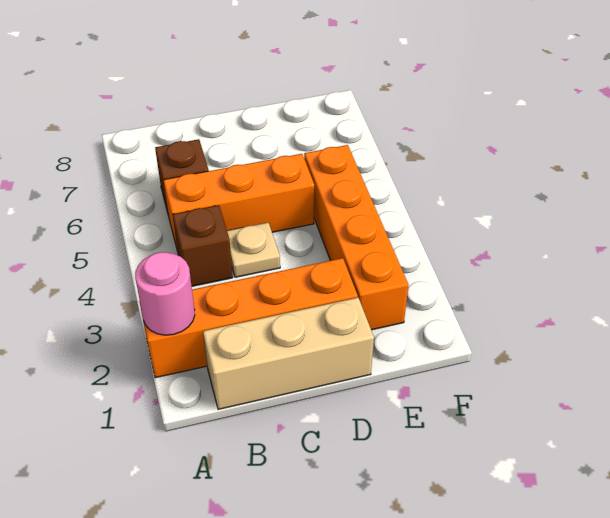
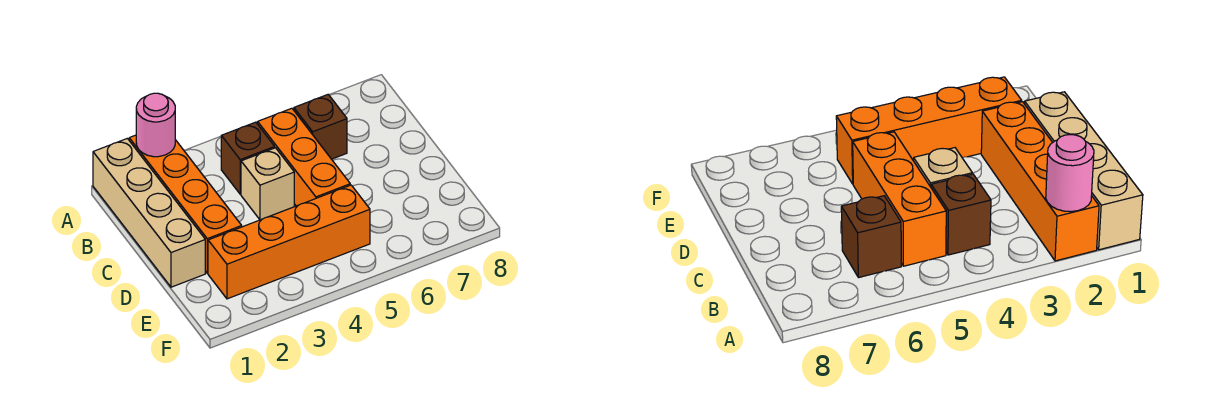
tan brick B1:D1 level 1 -> tan brick A1:D1 level 1
tan plate C4 level 1 -> tan brick C4 level 1

